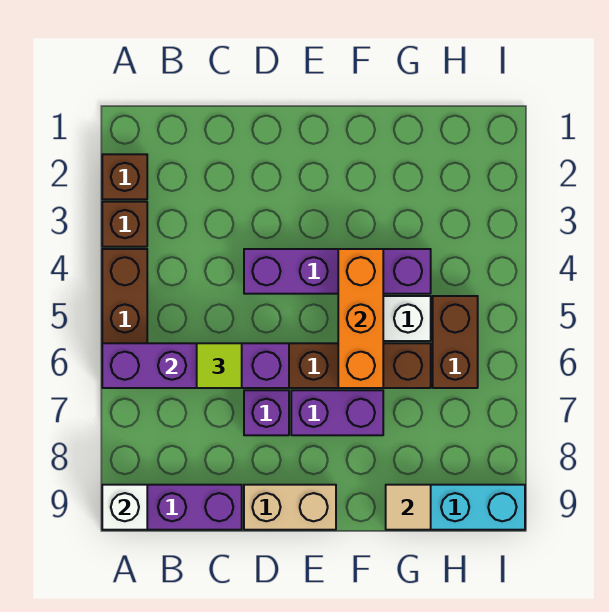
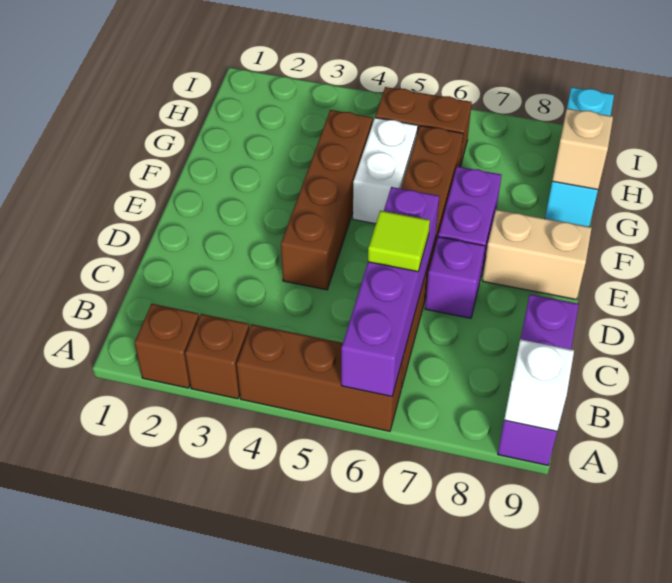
purple brick D4:G4 level 1 -> brown brick D4:G4 level 1
tan brick D9:E9 level 1 -> tan brick E8:E9 level 1
orange brick F4:F6 level 2 -> none
tan tile G9 level 2 -> tan brick G9 level 2

